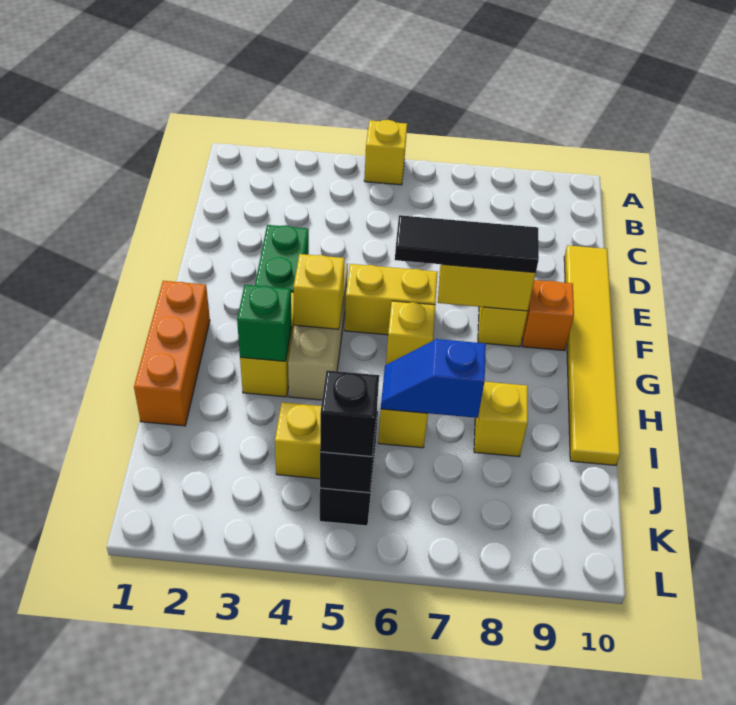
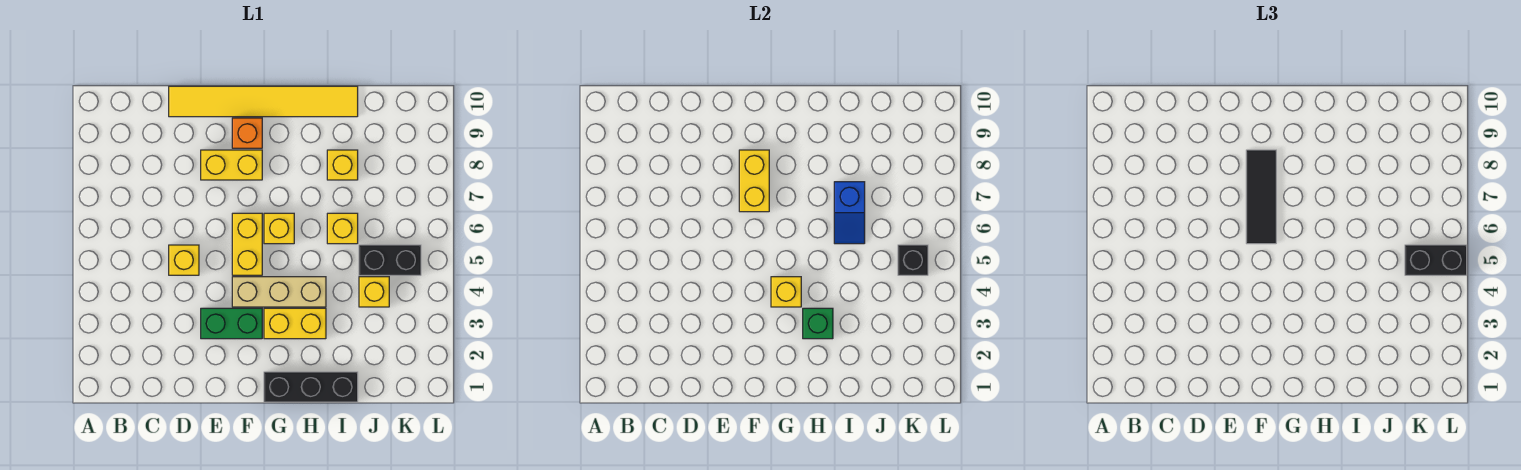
yellow brick A5 level 1 -> yellow brick D5 level 1
orange brick G1:I1 level 1 -> black brick G1:I1 level 1
black brick K5 level 3 -> black brick K5:L5 level 3

